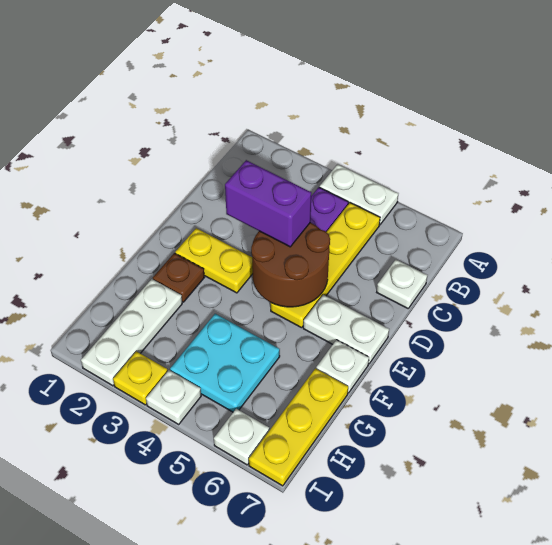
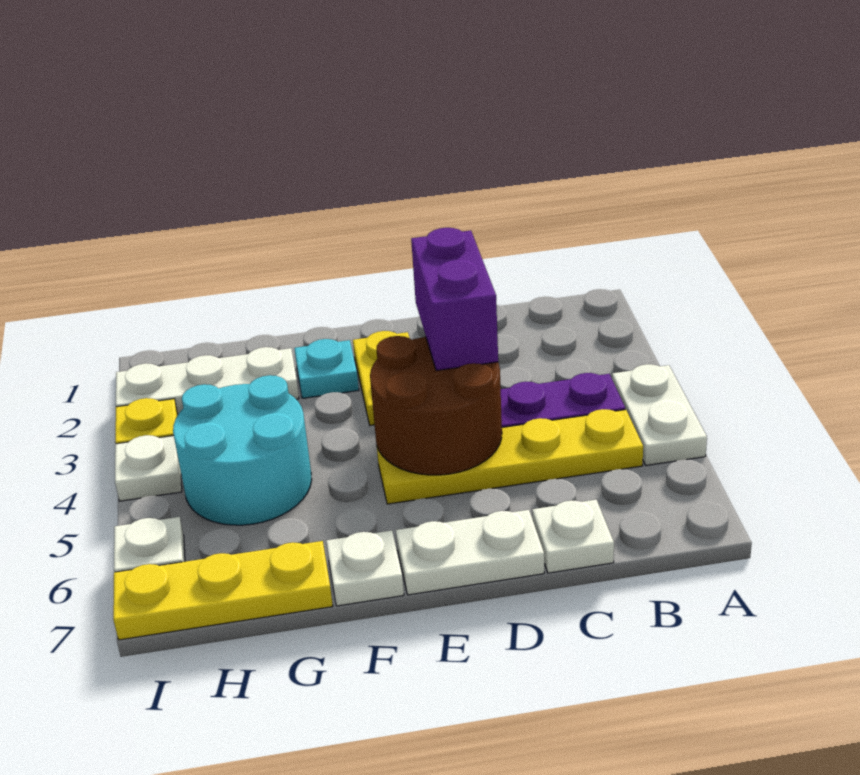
white plate E6:E7 level 1 -> white plate D7:E7 level 1
brown plate F2 level 1 -> cyan plate F2 level 1
cyan plate G4:H5 level 1 -> cyan round brick G4:H5 level 1

